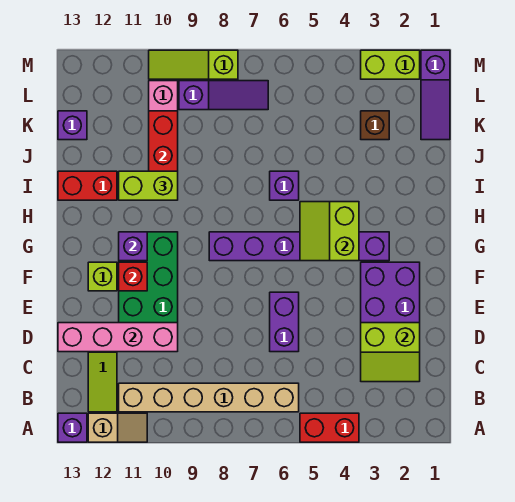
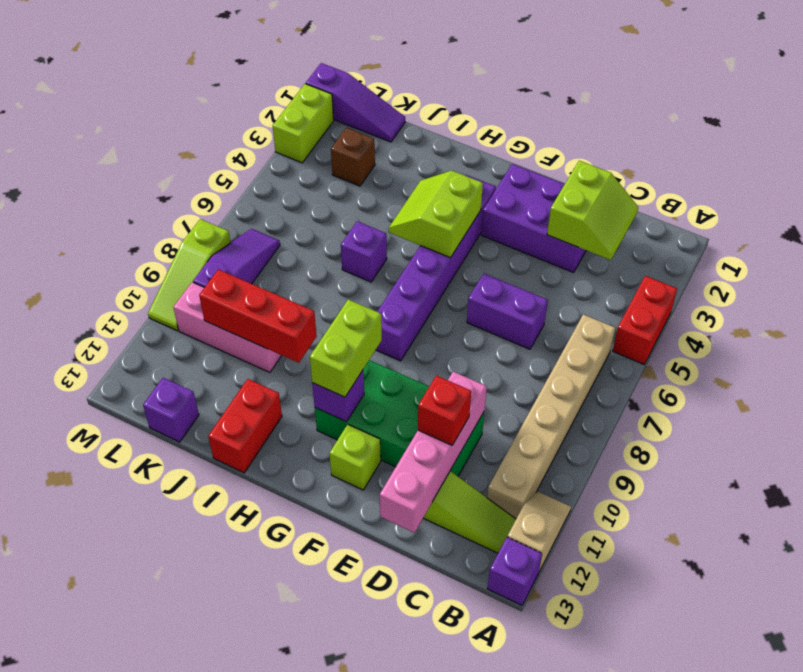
red brick F11 level 2 -> red brick D11 level 3
lime slope G4:H5 level 2 top 4 -> lime slope G4:H5 level 2 top G
lime brick I10:I11 level 3 -> lime brick G10:G11 level 3

